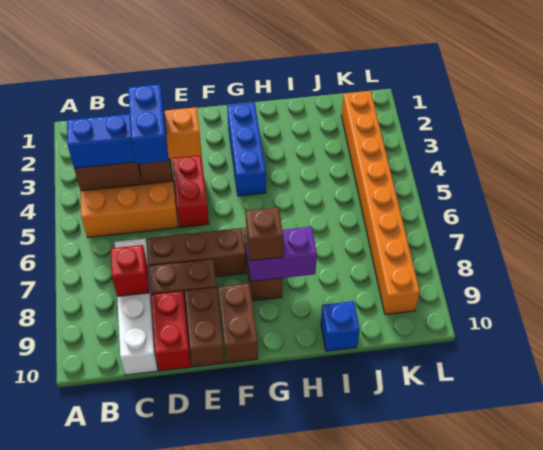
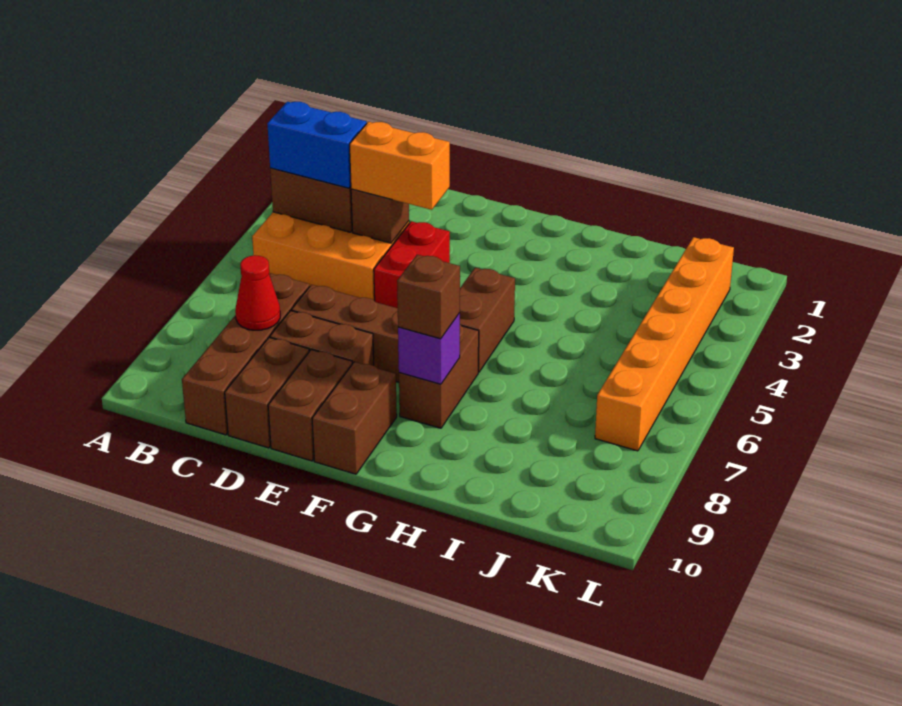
white brick C7:C10 level 1 -> brown brick C7:C10 level 1
red brick C8 level 2 -> red cone C8 level 2
blue brick D4:D5 level 4 -> none
red brick D9:D10 level 1 -> brown brick D9:D10 level 1
blue brick G2:G4 level 1 -> none
none -> brown brick G5:G6 level 1
purple brick G8:H8 level 2 -> purple brick G8 level 2
blue brick I10 level 1 -> none
orange brick K2:K9 level 1 -> orange brick K2:K7 level 1

